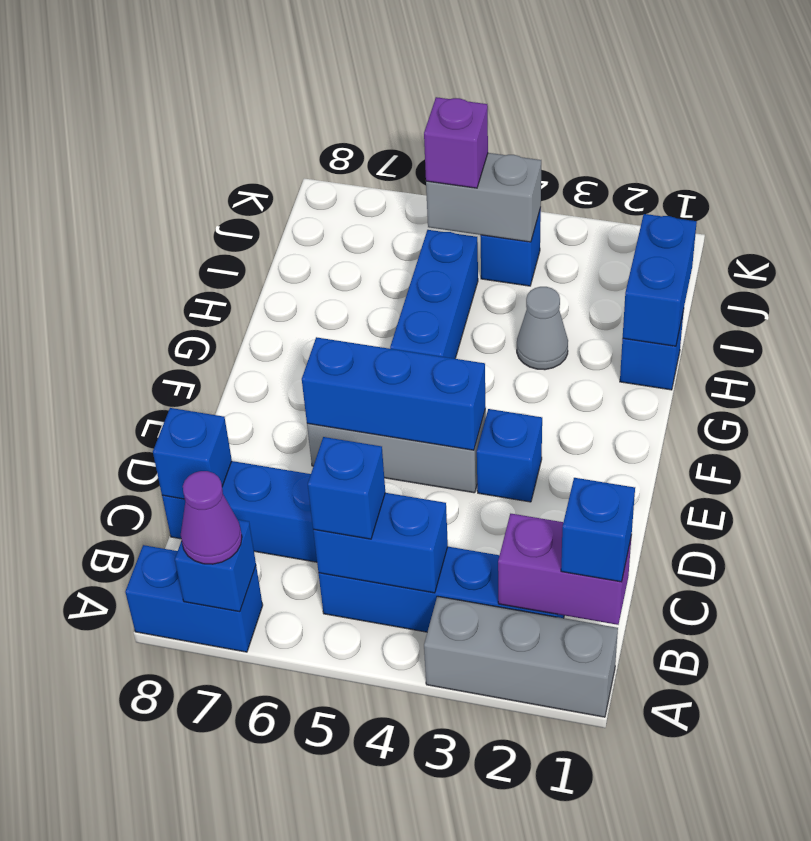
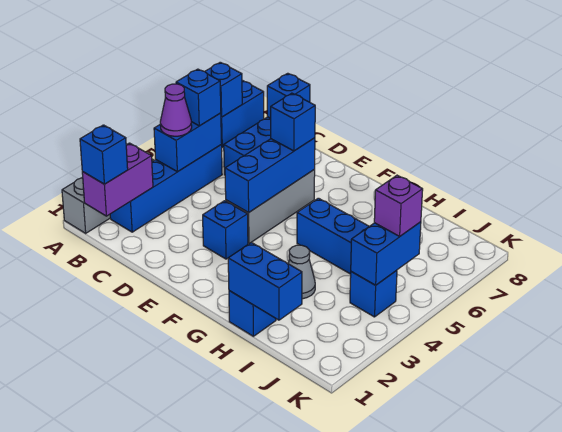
purple cone A7 level 3 -> purple cone B4 level 3
none -> blue brick E6 level 3
grey brick J4:J5 level 2 -> blue brick J4:J5 level 2

